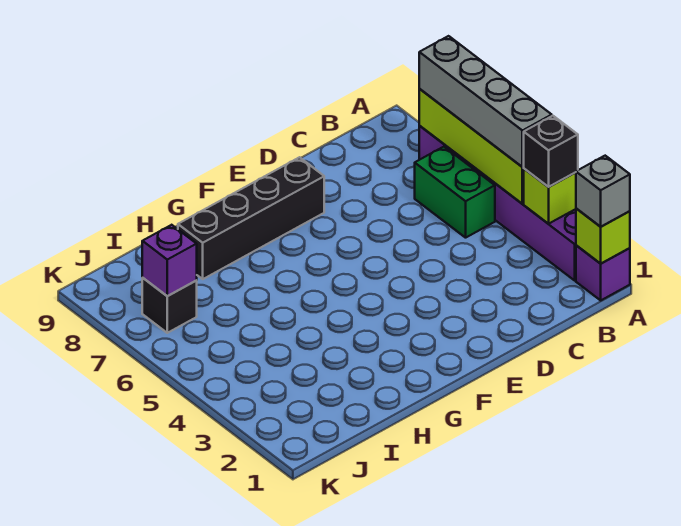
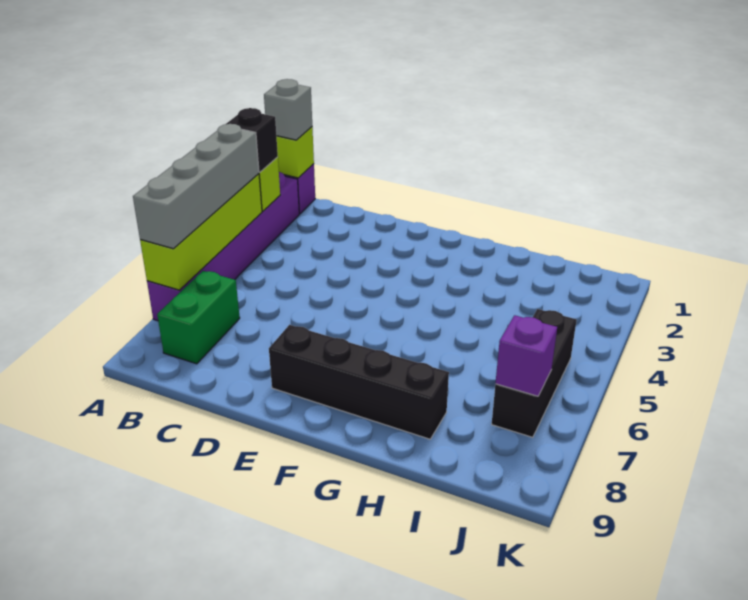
green brick B5:B6 level 1 -> green brick B7:B8 level 1
black brick J7 level 1 -> black brick J5:J7 level 1

